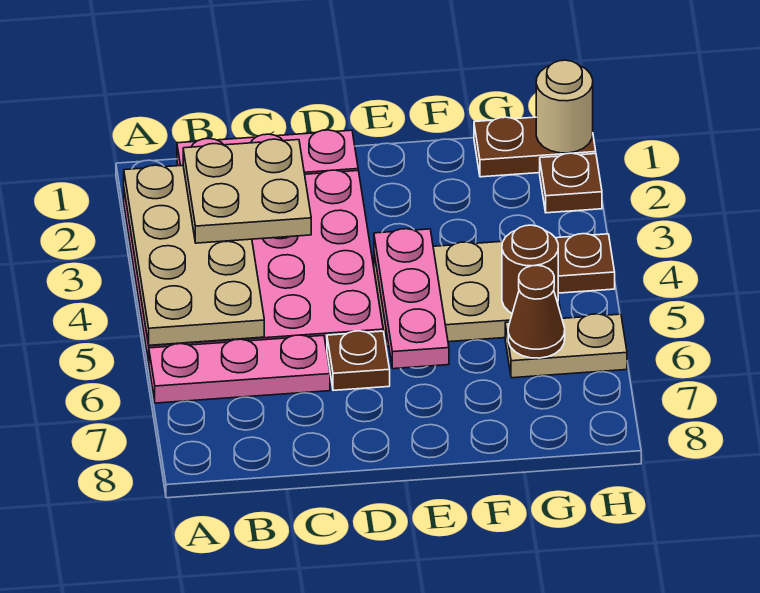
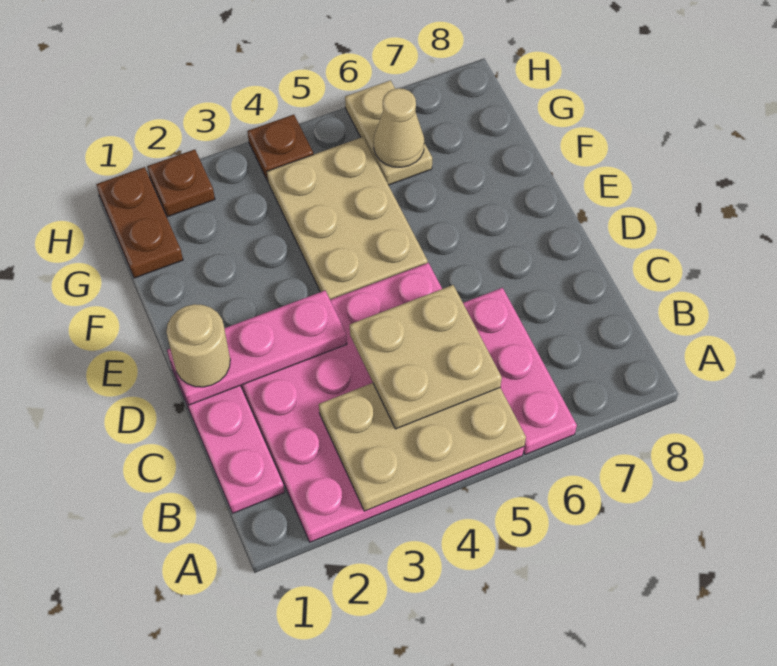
tan plate A2:B5 level 2 -> tan plate A3:B5 level 2
tan plate B2:C3 level 3 -> tan plate B4:C5 level 3
brown plate D6 level 1 -> none
pink plate E4:E6 level 2 -> pink plate D1:D3 level 2
brown round brick G5 level 2 -> none
brown cone G6 level 2 -> tan cone G6 level 2
tan round brick H1 level 2 -> tan round brick D1 level 3

